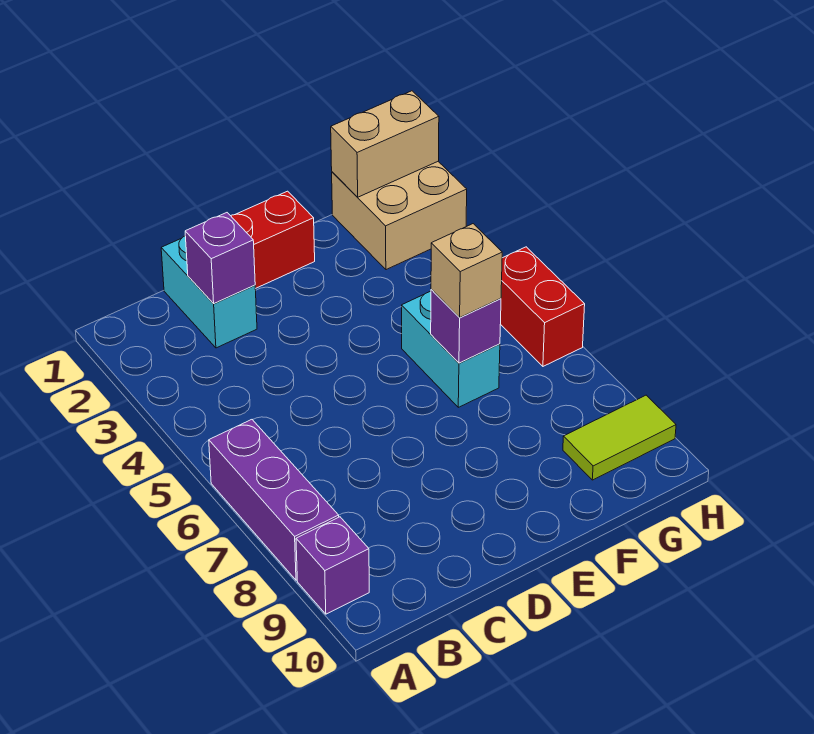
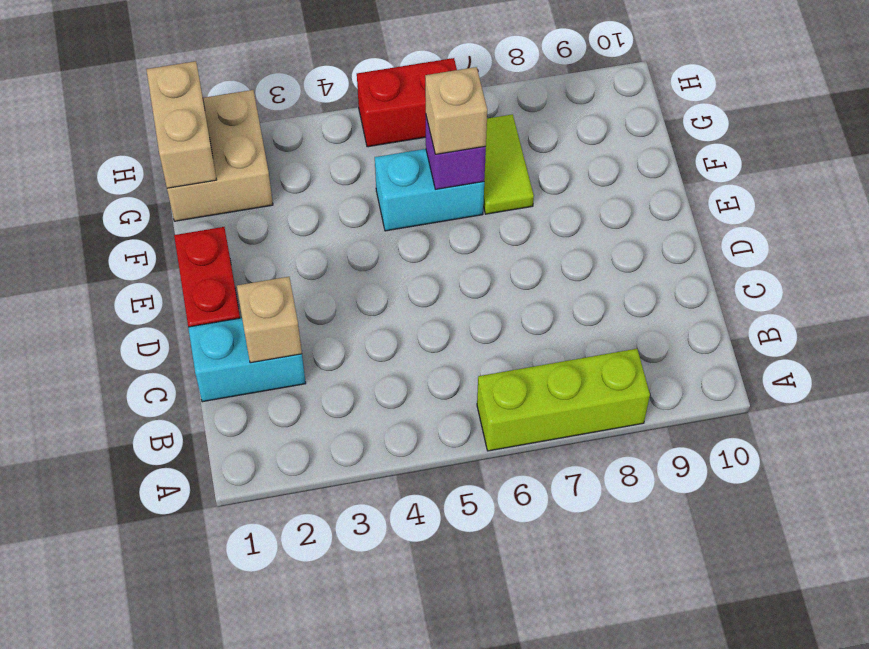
purple brick A6:A8 level 1 -> lime brick A6:A8 level 1
purple brick A9 level 1 -> none
purple brick C2 level 2 -> tan brick C2 level 2
lime tile G9:H9 level 1 -> lime tile F7:G7 level 1

